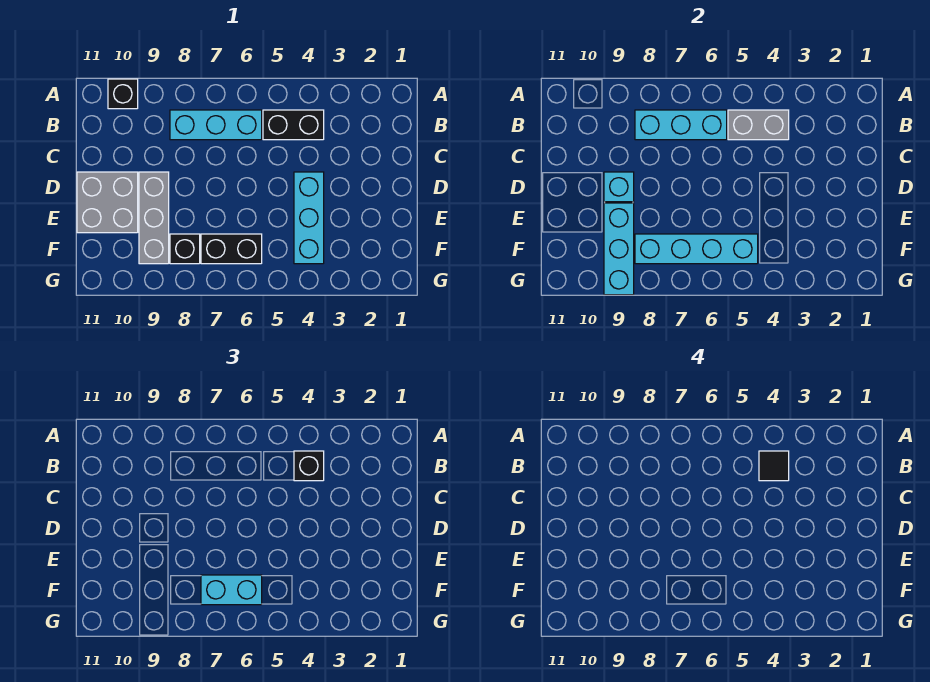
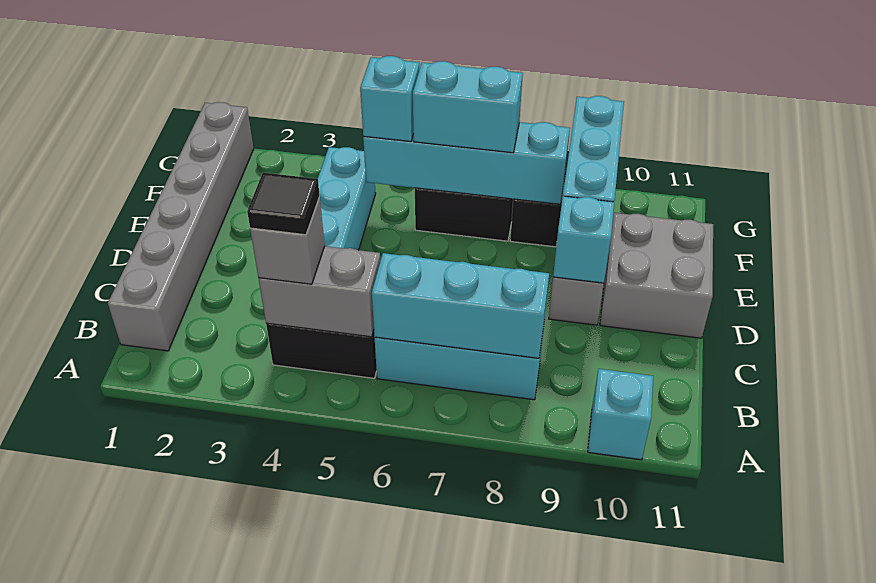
black brick A10 level 1 -> cyan brick A10 level 1
none -> grey brick B1:G1 level 1
black brick B4 level 3 -> grey brick B4 level 3
none -> cyan brick F5 level 3

